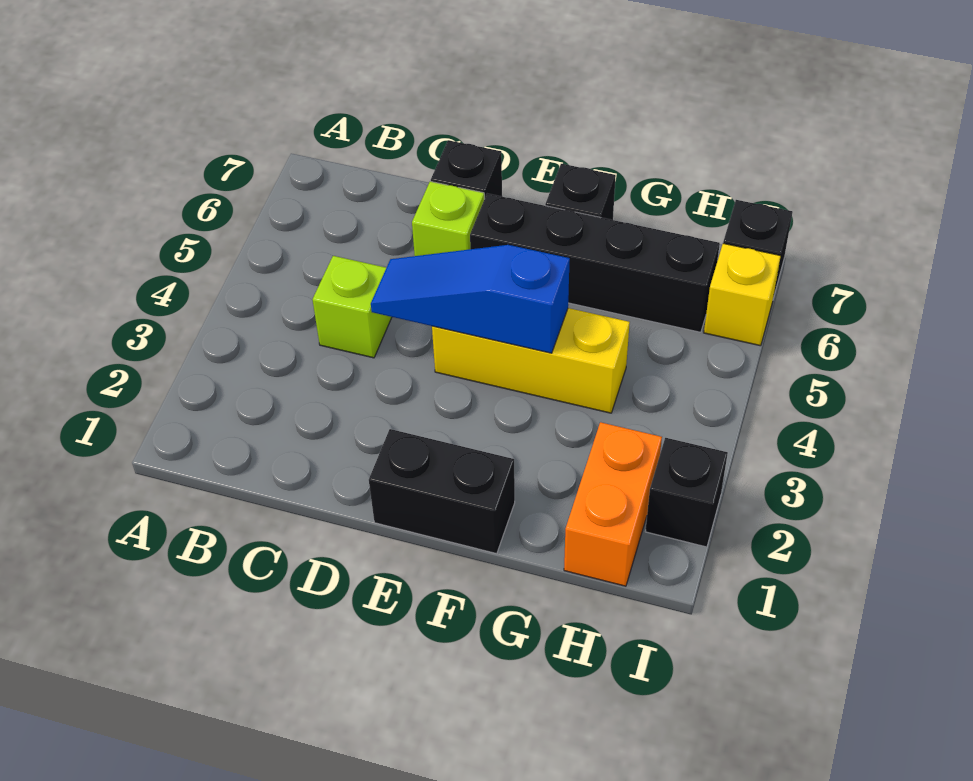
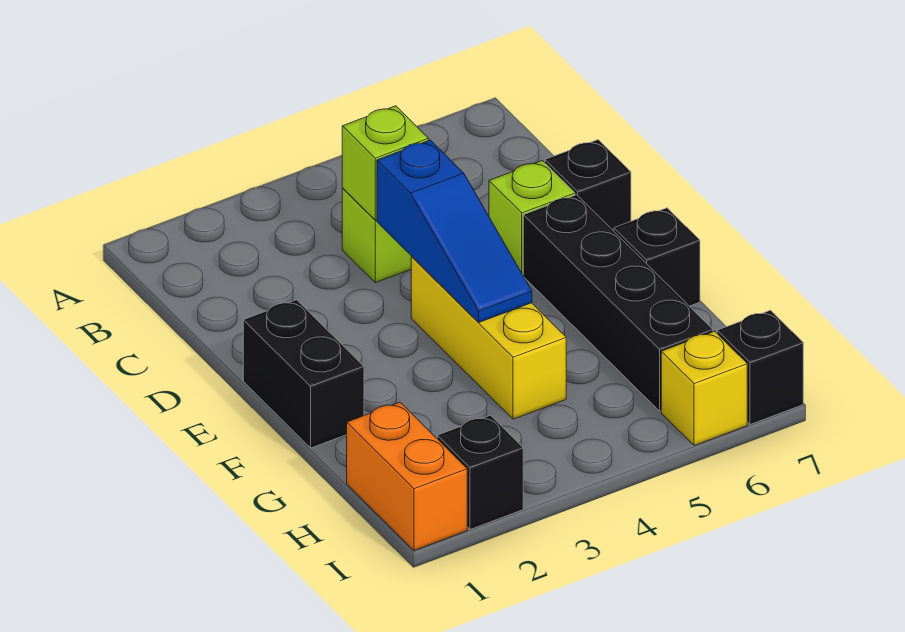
none -> lime brick C4 level 2
blue slope D4:F4 level 2 top F -> blue slope D4:F4 level 2 top D
orange brick H1:H2 level 1 -> orange brick H1:I1 level 1

